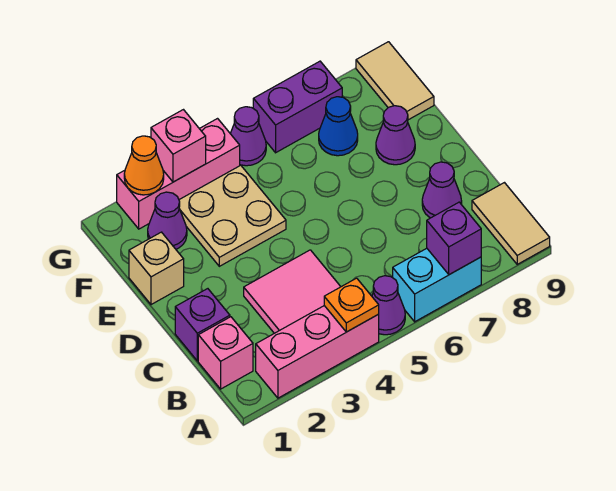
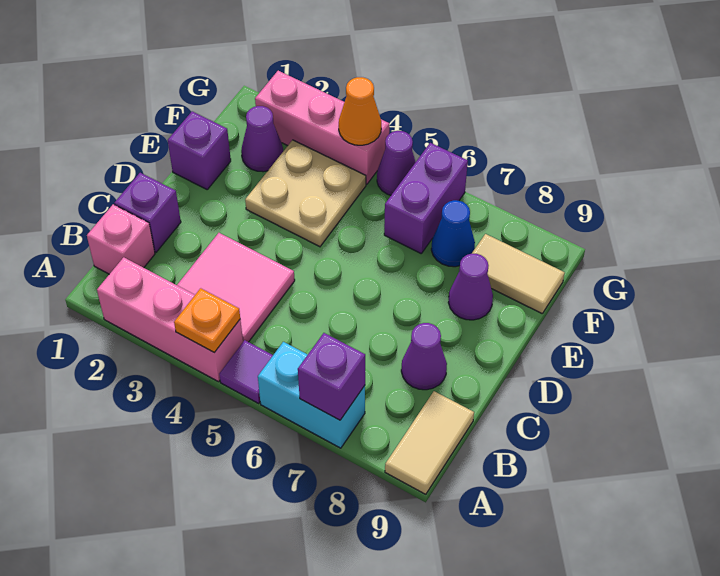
purple cone A5 level 1 -> purple tile A5 level 1
tan brick E1 level 1 -> purple brick E1 level 1
tan tile F9:G9 level 1 -> tan tile F8:F9 level 1
orange cone G2 level 2 -> orange cone G4 level 2
pink brick G3 level 2 -> none
purple brick G6:G7 level 1 -> purple brick F6:G6 level 1

